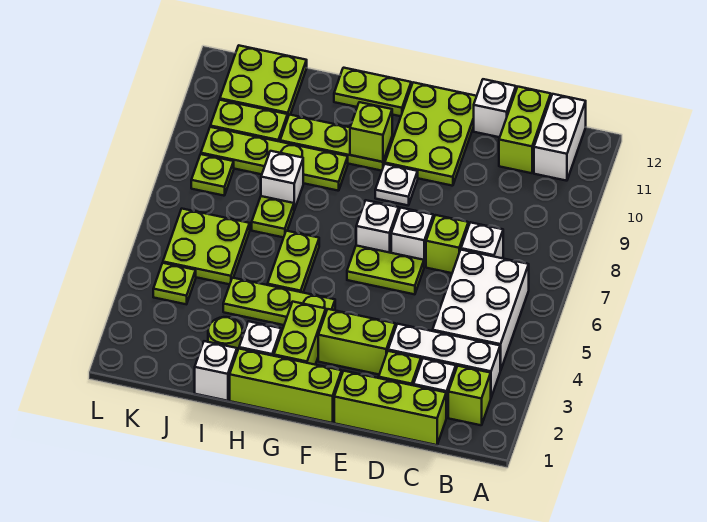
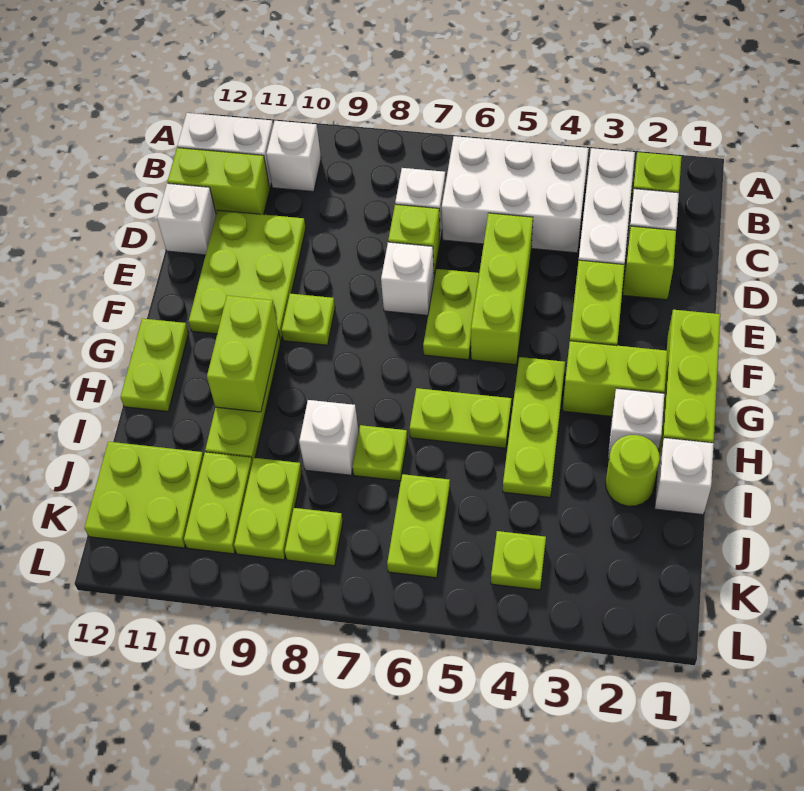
lime brick C1:E1 level 1 -> lime brick D5:F5 level 1
lime plate E10:F12 level 1 -> lime plate D10:F11 level 1
white brick F7 level 1 -> white brick B10 level 1
white plate F9 level 1 -> lime plate F9 level 1
lime brick G10 level 2 -> lime brick G10:H10 level 2
lime plate H9:K9 level 1 -> lime plate J9:K9 level 1
lime plate J5:K6 level 1 -> lime plate J6:K6 level 1

